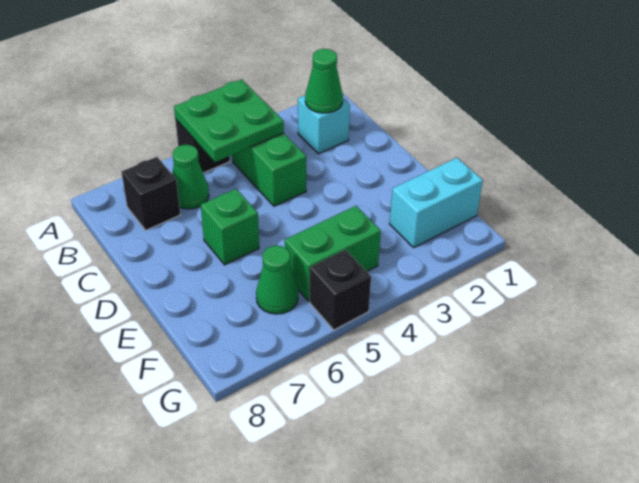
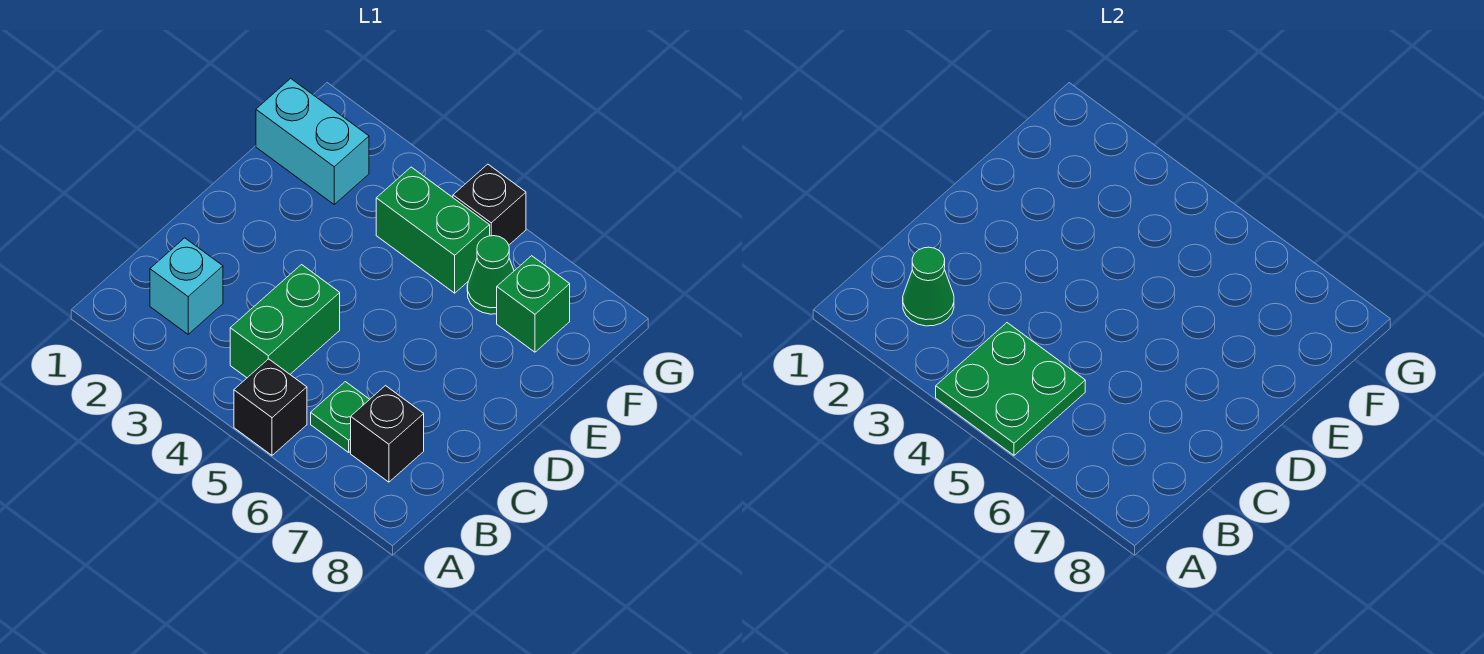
green cone B6 level 1 -> green plate B6 level 1
green brick D6 level 1 -> green brick F7 level 1

